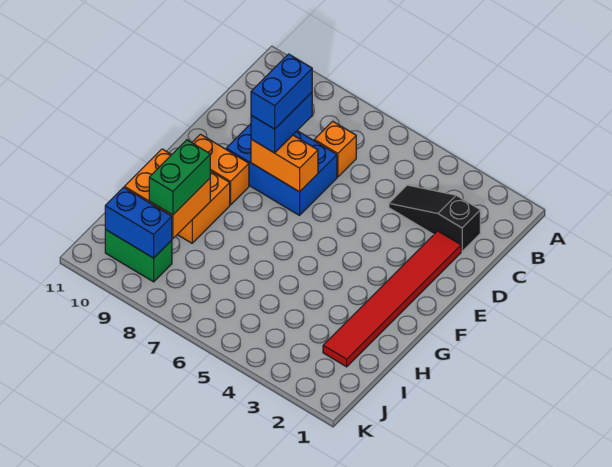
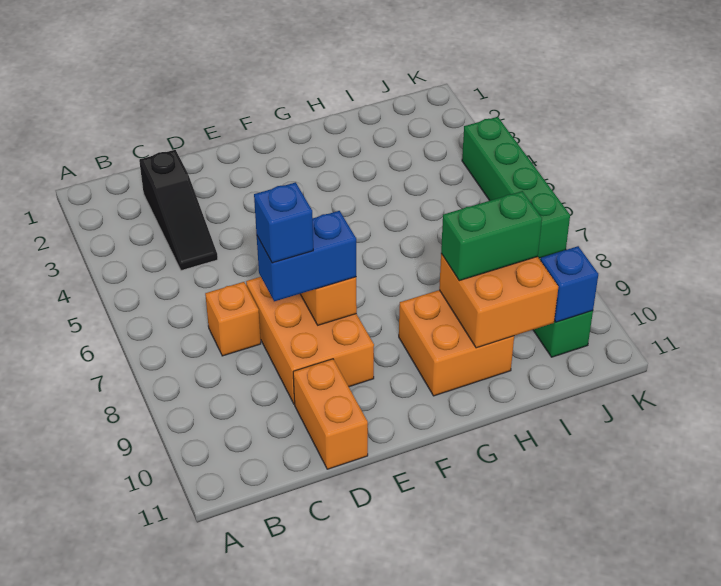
red tile D2:I2 level 1 -> none
blue brick D7:E9 level 1 -> orange brick D7:E9 level 1
blue brick D8:E8 level 4 -> blue brick D8 level 4
orange brick F9:F10 level 1 -> orange brick D10:D11 level 1
blue brick J9:J10 level 2 -> blue brick J10 level 2
none -> green brick K4:K7 level 1

